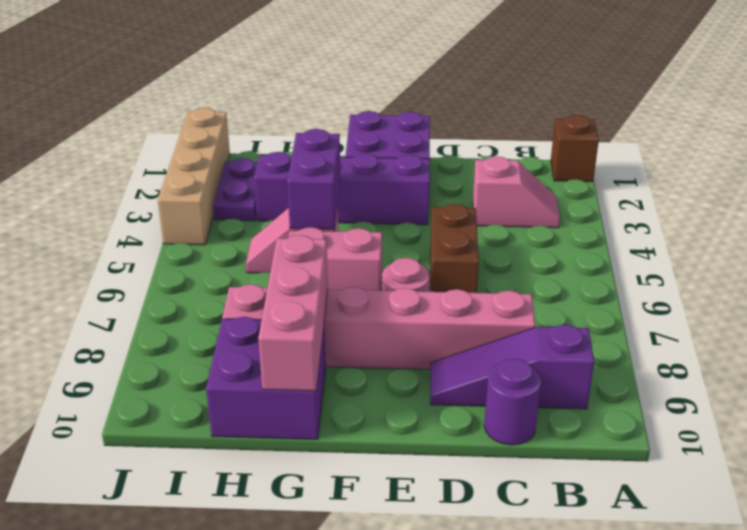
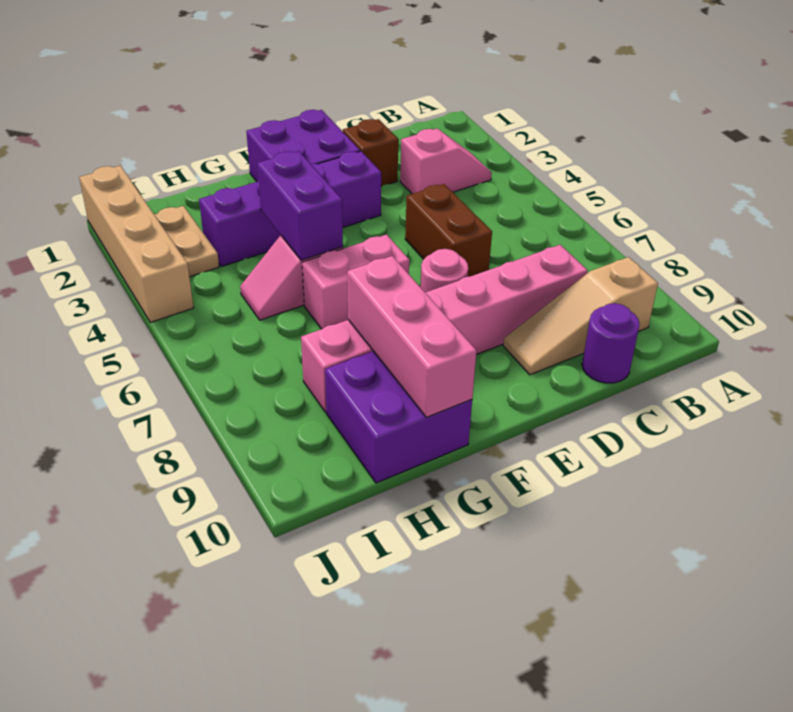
brown brick A1 level 1 -> brown brick D2 level 1
purple slope B9:D9 level 1 top B -> tan slope B9:D9 level 1 top B
purple plate I2:I3 level 1 -> tan plate I2:I3 level 1

